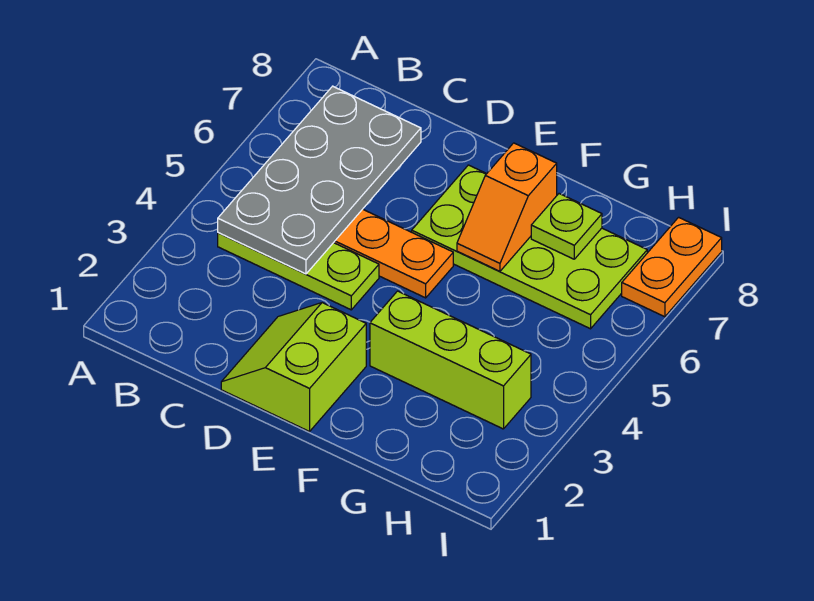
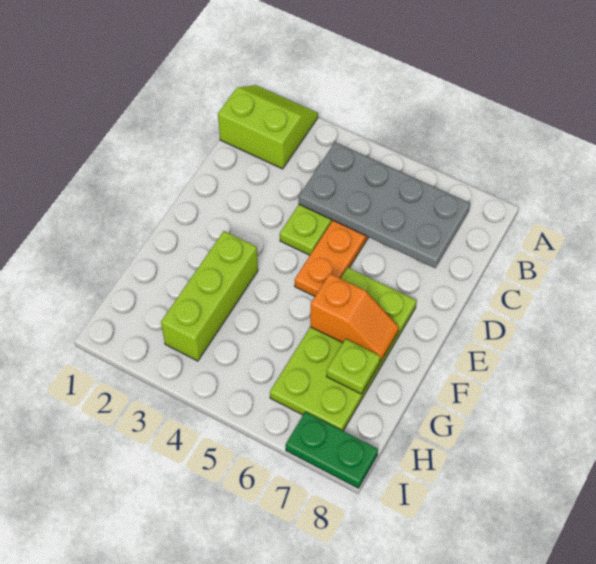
lime slope D1:E2 level 1 top E -> lime slope A1:B2 level 1 top B
orange slope F6:F7 level 2 top 7 -> orange slope F6:F7 level 2 top 6
orange plate I7:I8 level 1 -> green plate I7:I8 level 1

